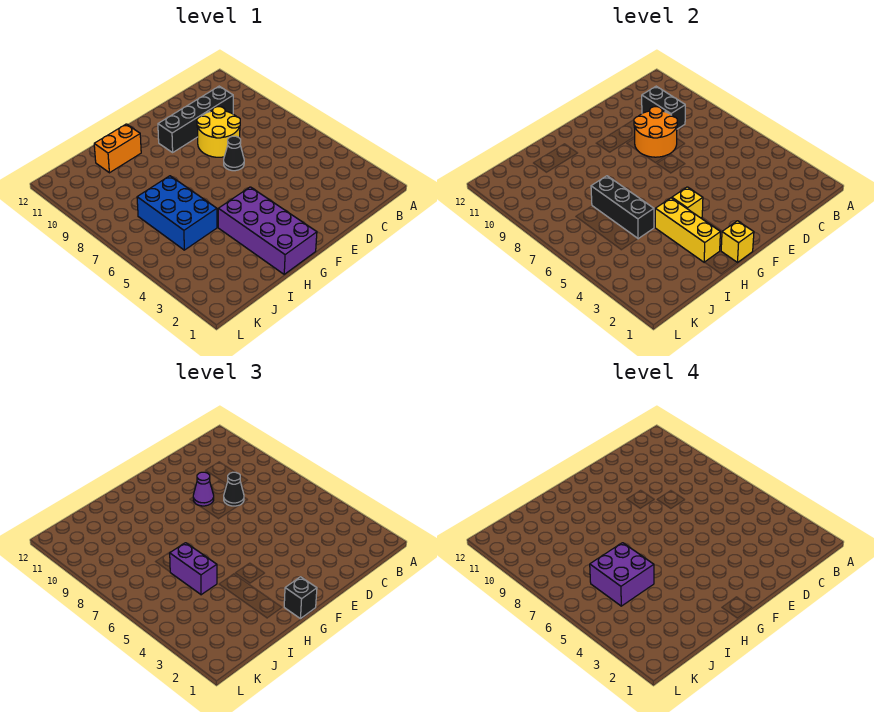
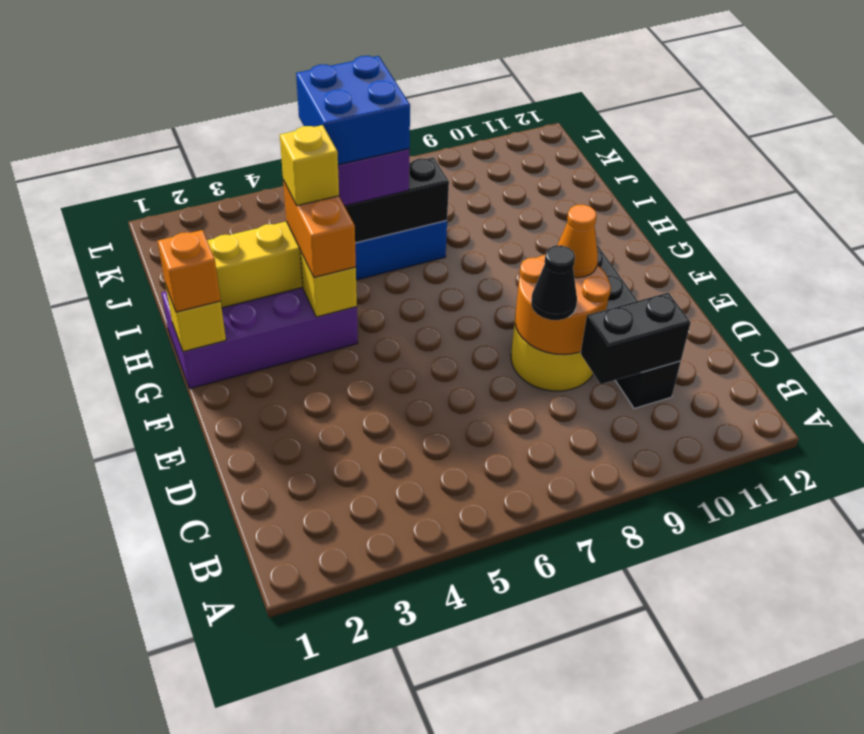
black cone E7 level 1 -> none
purple cone E9 level 3 -> orange cone E9 level 3
black brick G1 level 3 -> orange brick G1 level 3
none -> yellow brick H4 level 4
orange brick H11:I11 level 1 -> orange brick G4:H4 level 3
purple brick I5:J6 level 4 -> blue brick I5:J6 level 4

